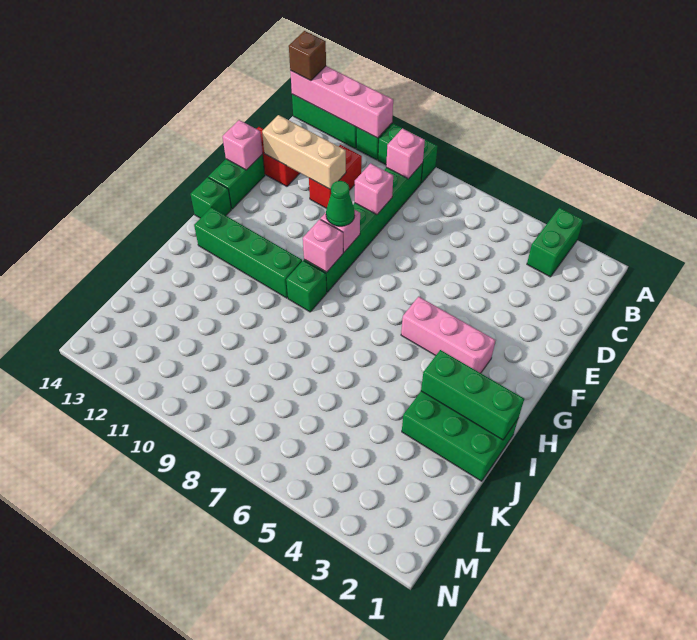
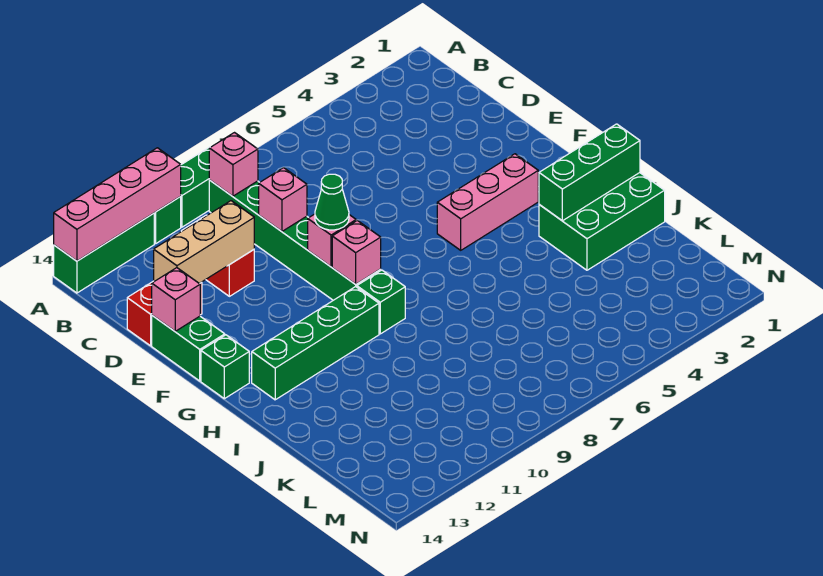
green brick A3:B3 level 1 -> none
brown brick A14 level 3 -> none

